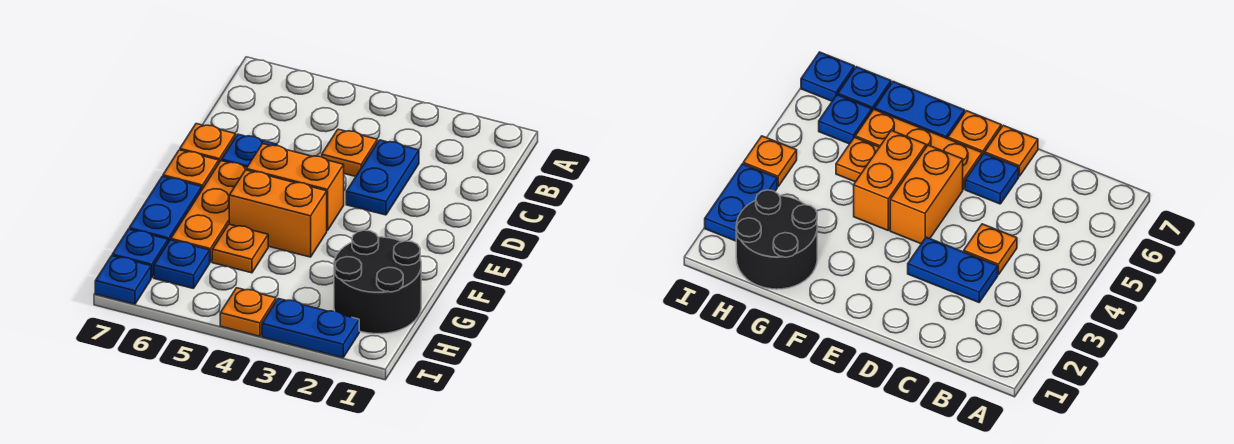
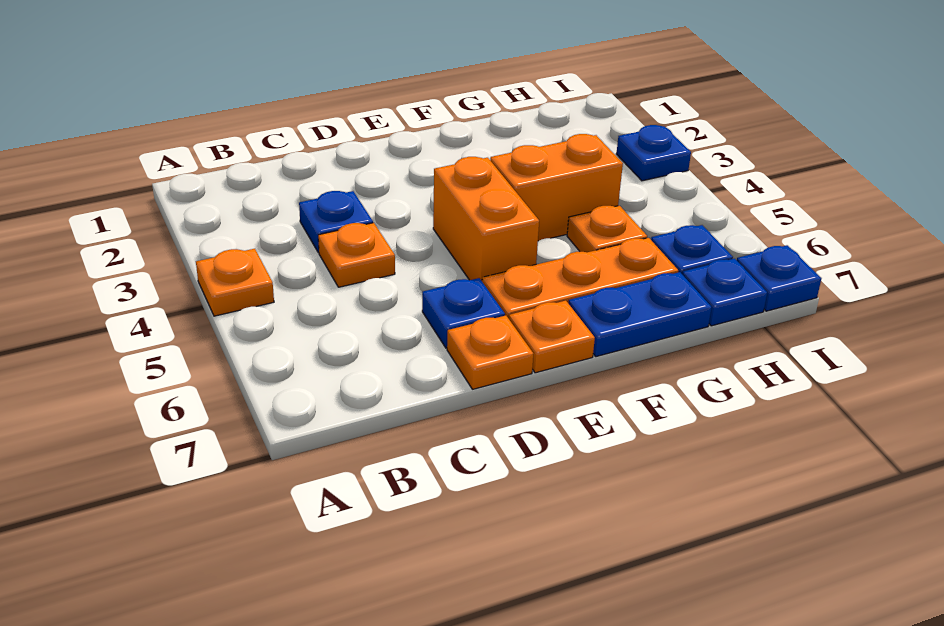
blue plate C3:D3 level 1 -> blue plate C3 level 1
orange brick F4:F5 level 1 -> orange brick F4:G4 level 1
black round brick G1:H2 level 1 -> none
blue plate I2:I3 level 1 -> blue plate I3 level 1
orange plate I4 level 1 -> orange plate A4 level 1

